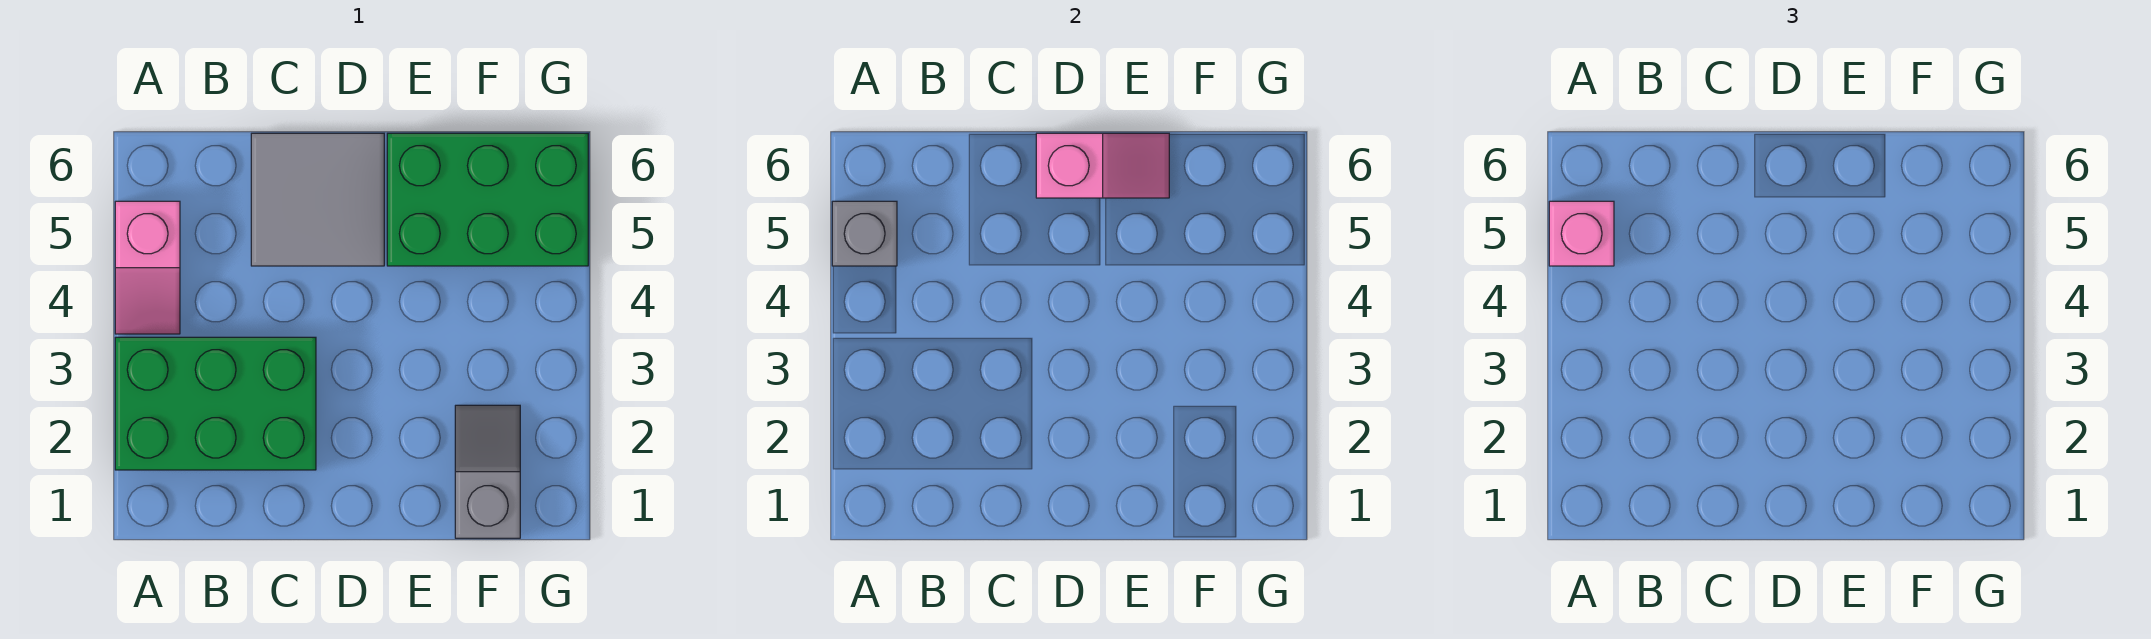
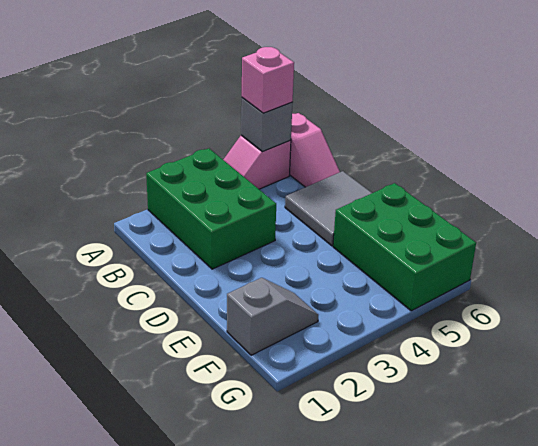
pink slope D6:E6 level 2 top D -> pink slope A6:B6 level 1 top A

